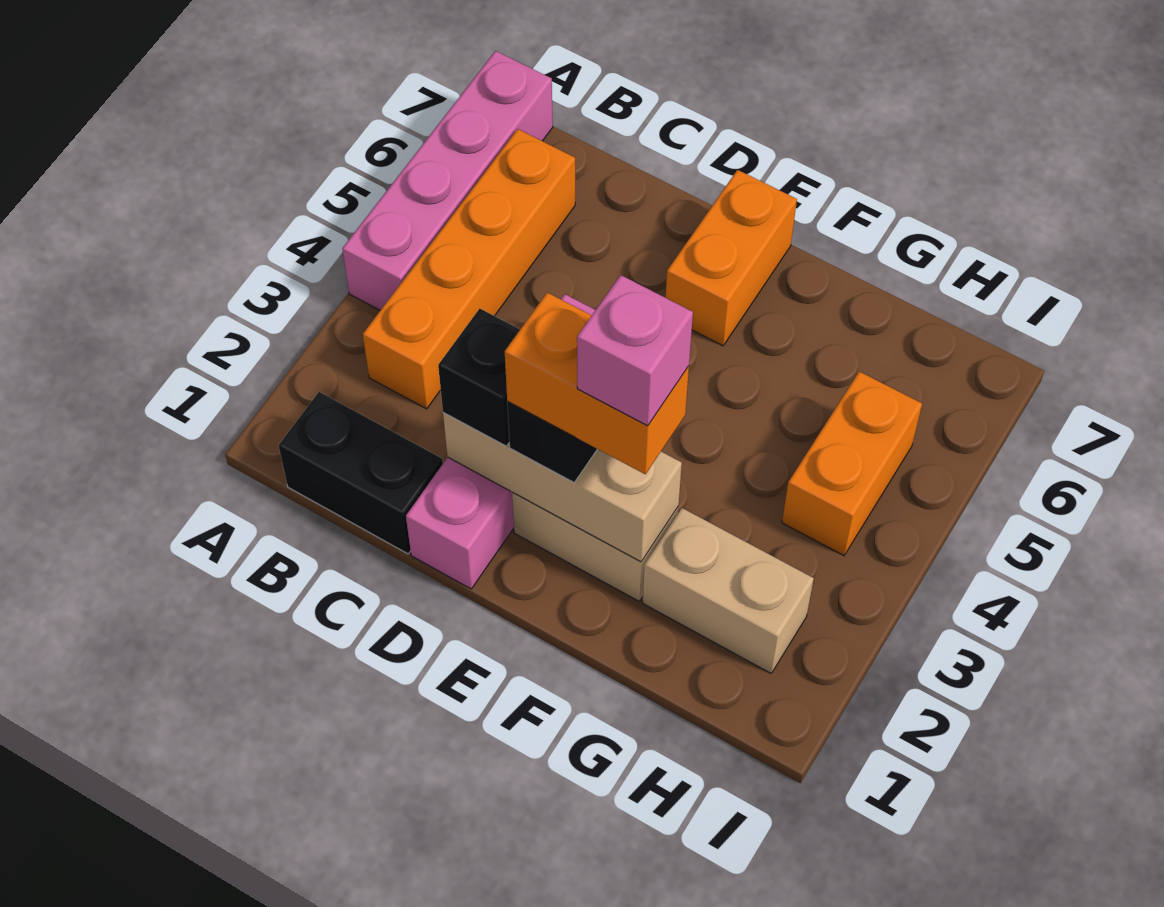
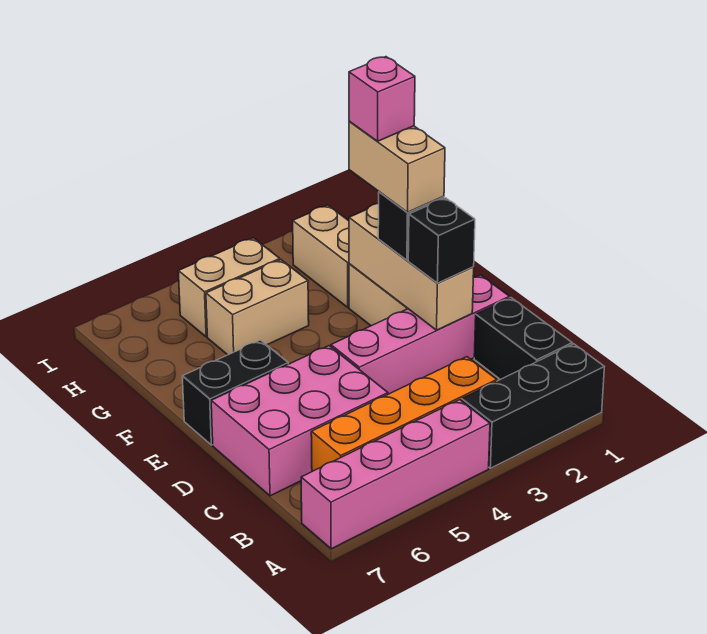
none -> black brick A1:A3 level 1
none -> pink brick C5:D7 level 1
orange brick E2:F2 level 4 -> tan brick E2:F2 level 4
orange brick E6:E7 level 1 -> black brick E6:E7 level 1
none -> tan brick G4:G5 level 1
orange brick H4:H5 level 1 -> tan brick H4:H5 level 1

